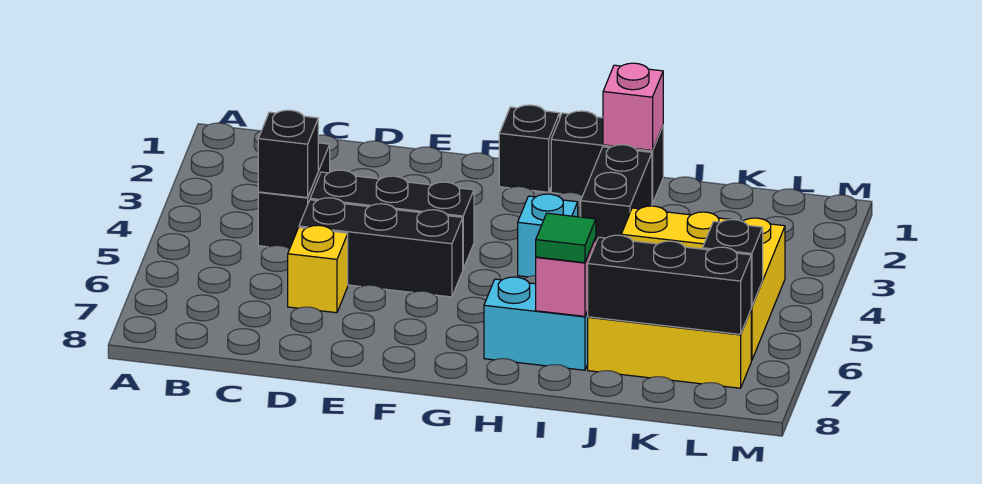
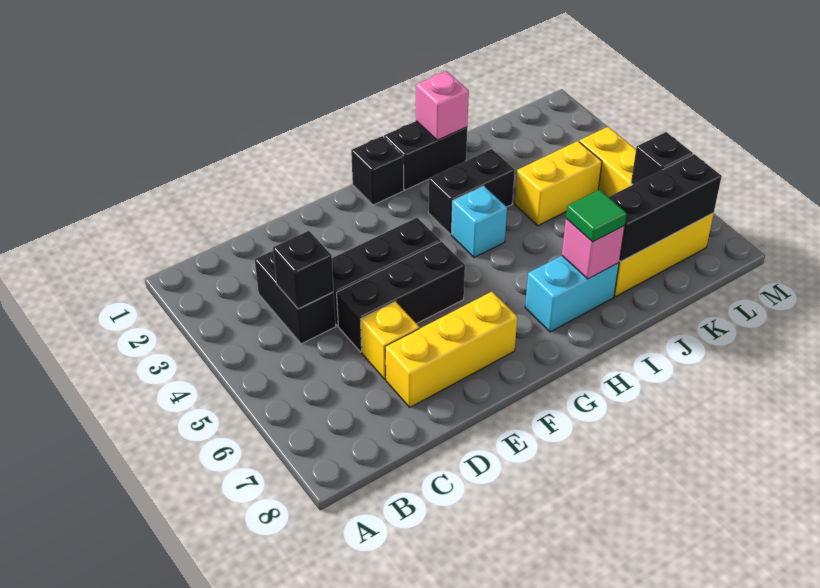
none -> yellow brick D7:F7 level 1
black brick I2:I3 level 1 -> black brick H3:I3 level 1

